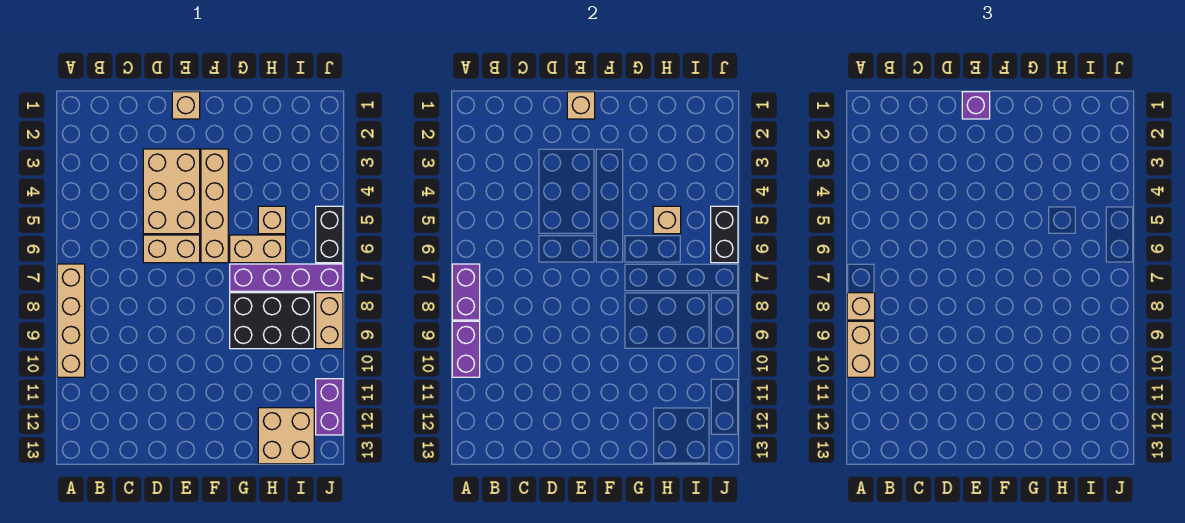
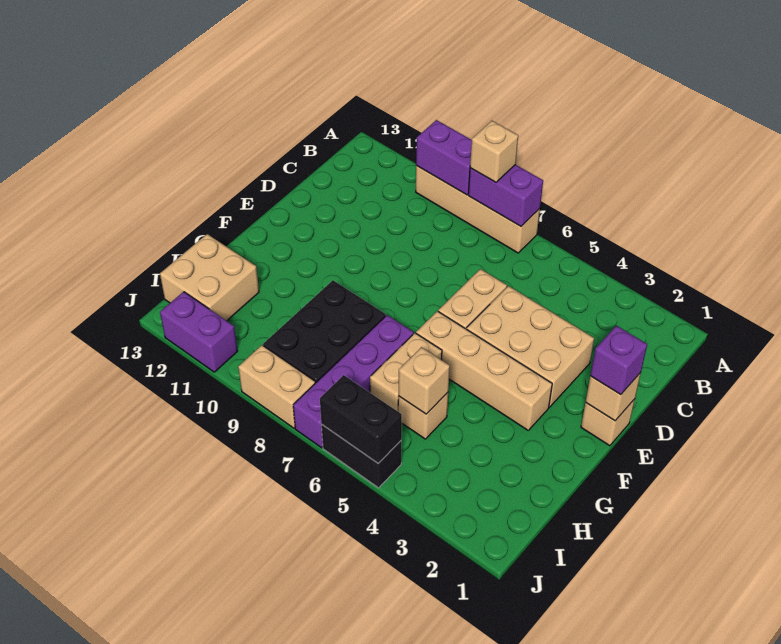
tan brick A9:A10 level 3 -> none

